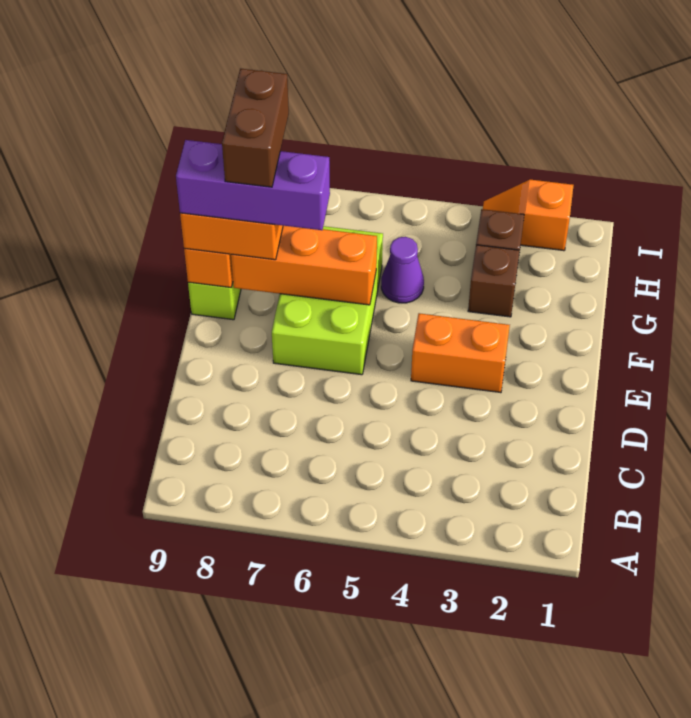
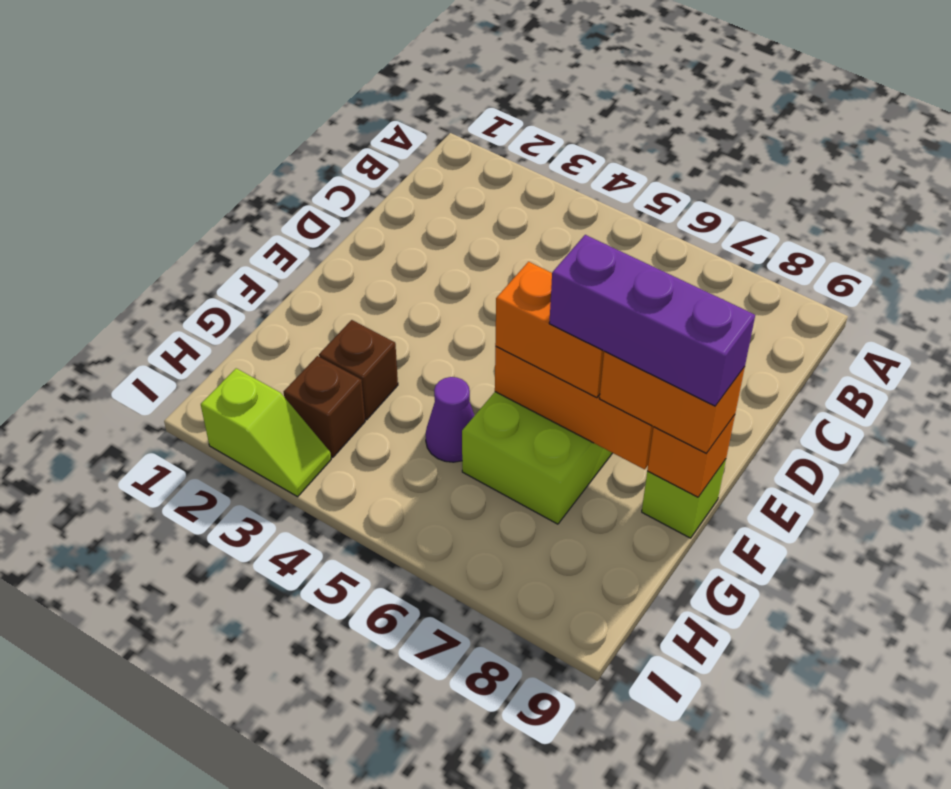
orange brick E3:E4 level 1 -> orange brick F6:F7 level 3
brown brick F8:G8 level 5 -> none
orange slope I2:I3 level 1 top 2 -> lime slope I2:I3 level 1 top 2

